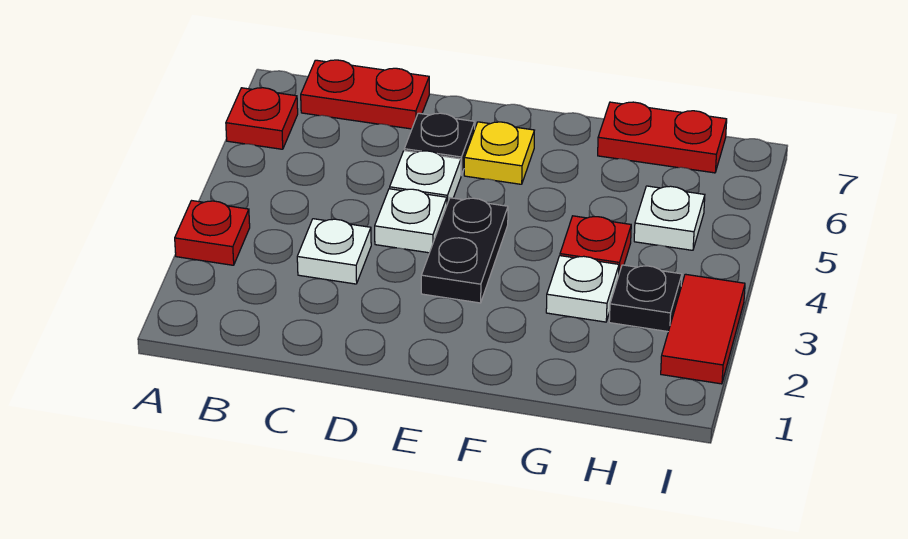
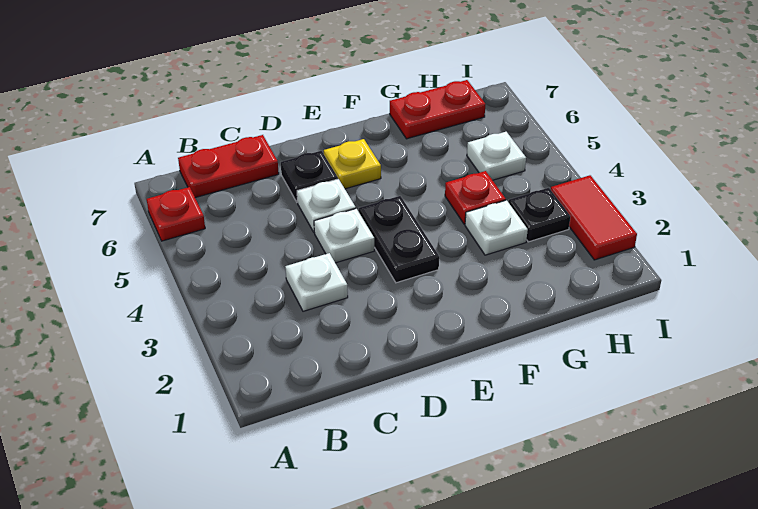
red plate A3 level 1 -> none

